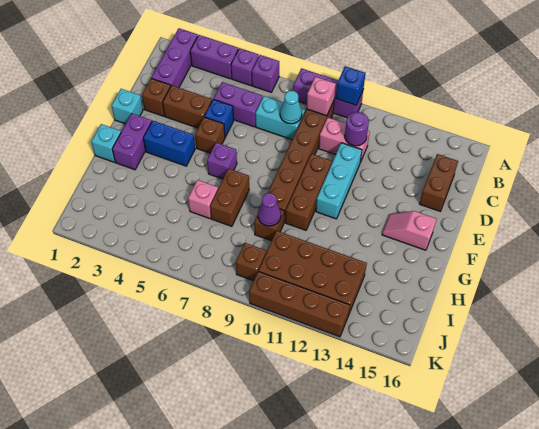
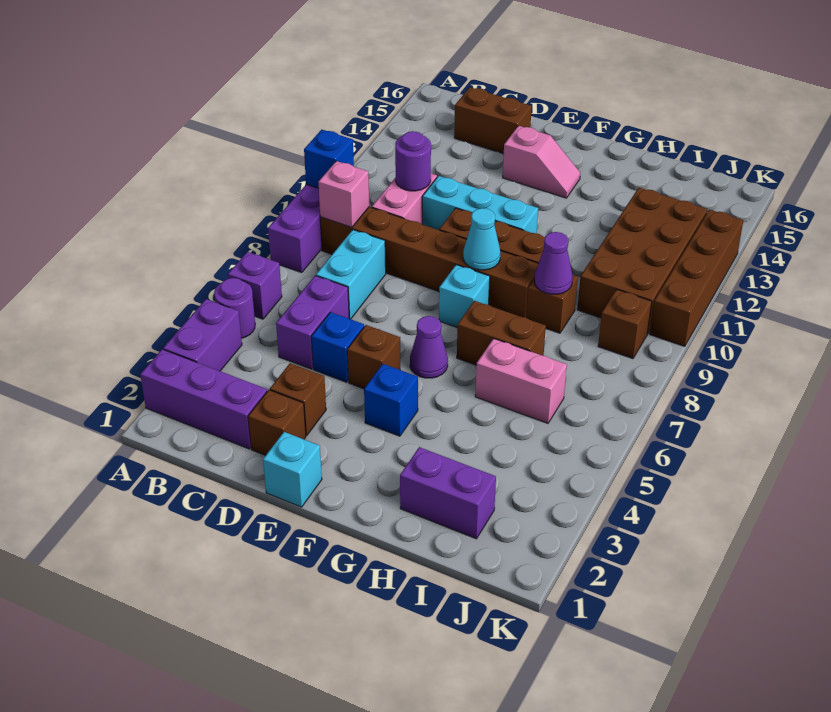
purple brick A5 level 1 -> purple round brick A5 level 1
cyan cone C8 level 2 -> cyan cone F9 level 2
brown brick D3:D4 level 1 -> brown brick D3 level 1
purple brick F2:G2 level 1 -> purple brick H2:I2 level 1
blue brick F3:F4 level 1 -> blue brick F4 level 1
purple brick F6 level 1 -> purple cone F6 level 1
pink slope F14:F15 level 1 top 15 -> pink slope E14:F14 level 1 top E
cyan brick G1 level 1 -> cyan brick F8 level 1
pink brick H6 level 1 -> pink brick H6:I6 level 1

